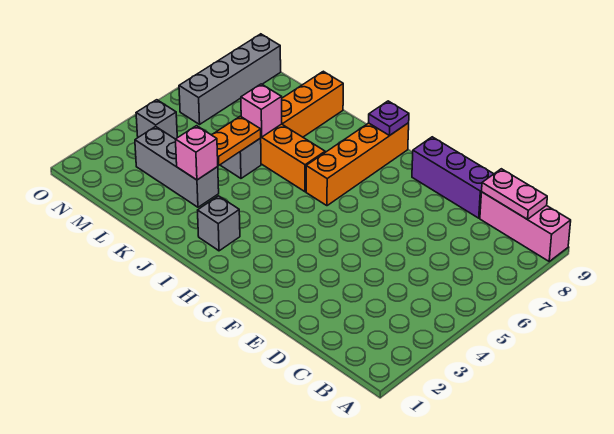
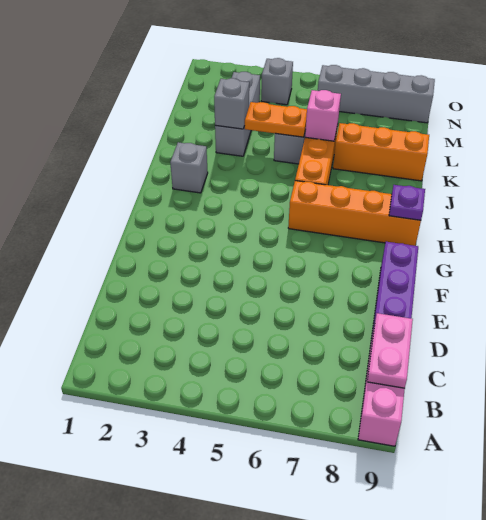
pink brick K3 level 2 -> grey brick K3 level 2

